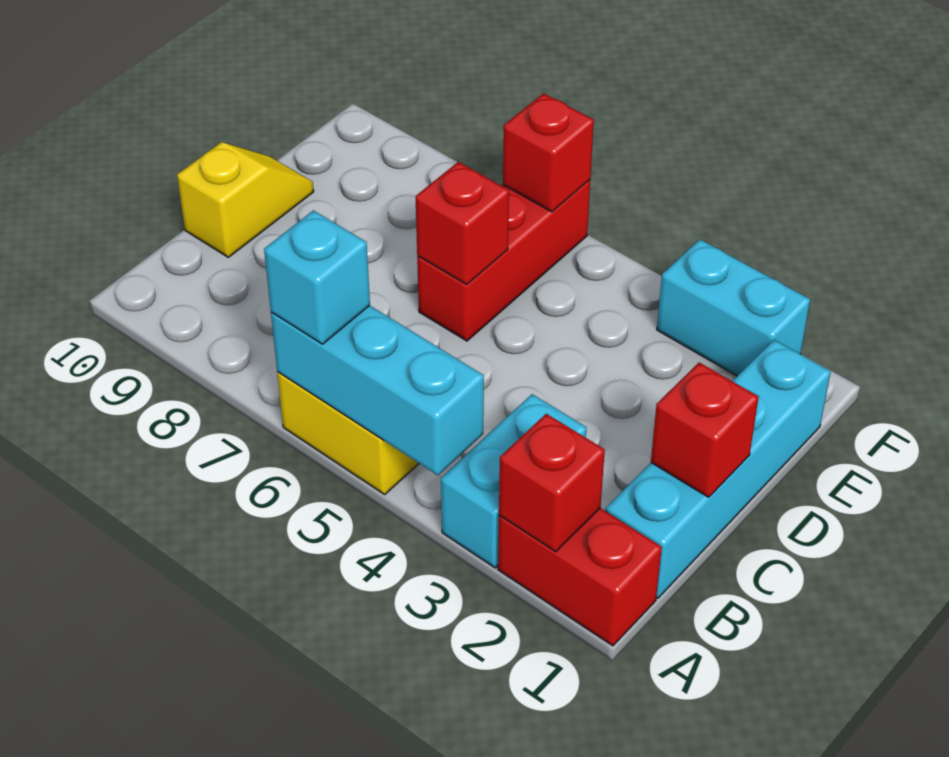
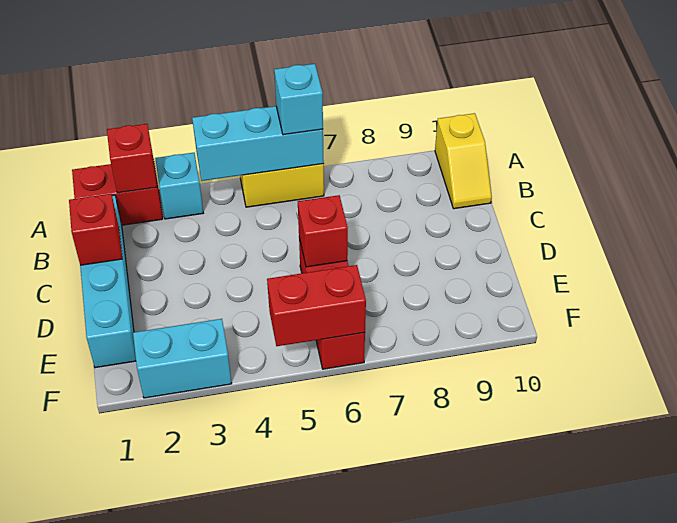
cyan brick A3:B3 level 1 -> cyan brick A3 level 1
yellow slope C10:D10 level 1 top C -> yellow slope A10:B10 level 1 top A
red brick F6 level 2 -> red brick F5:F6 level 2

